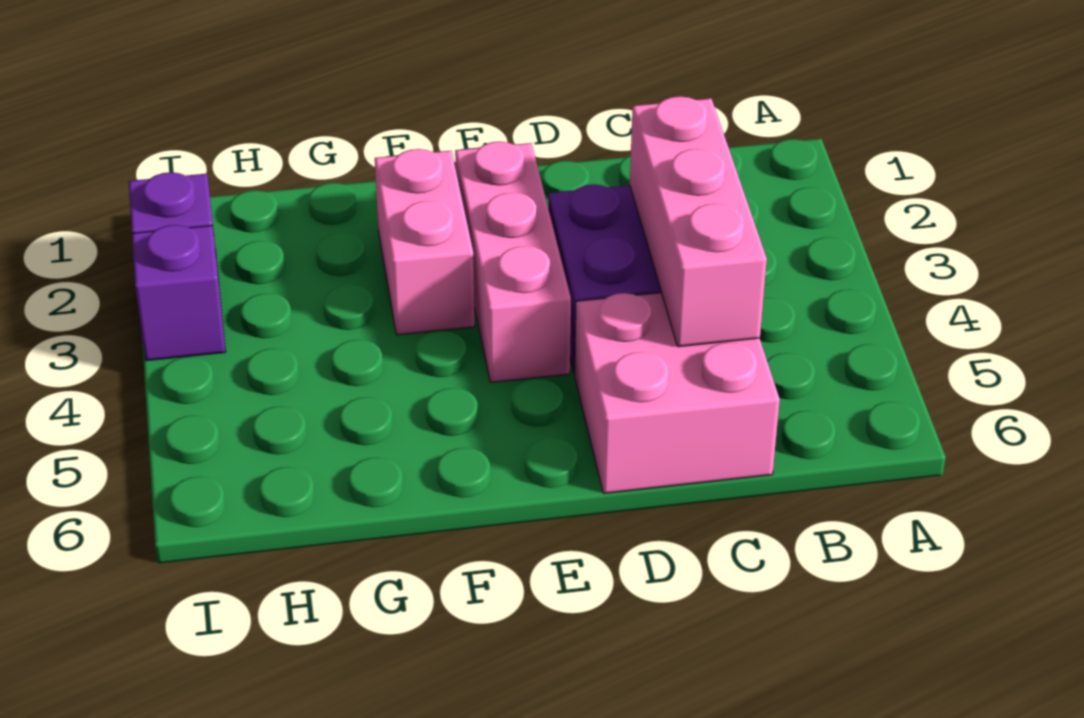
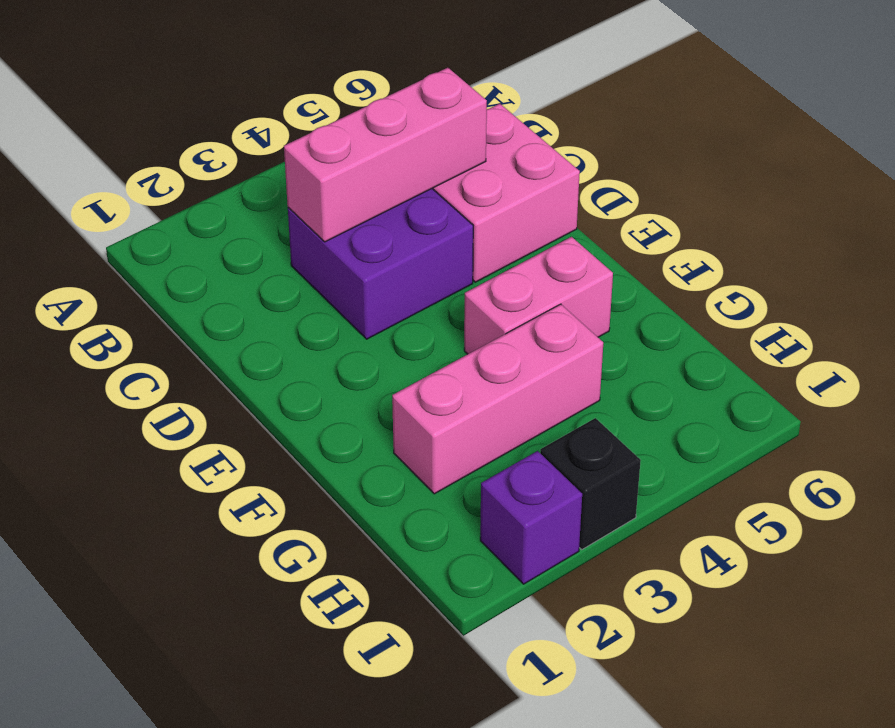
pink brick E2:E4 level 1 -> pink brick G2:G4 level 1
pink brick F2:F3 level 1 -> pink brick F4:F5 level 1
purple brick I3 level 1 -> black brick I3 level 1

